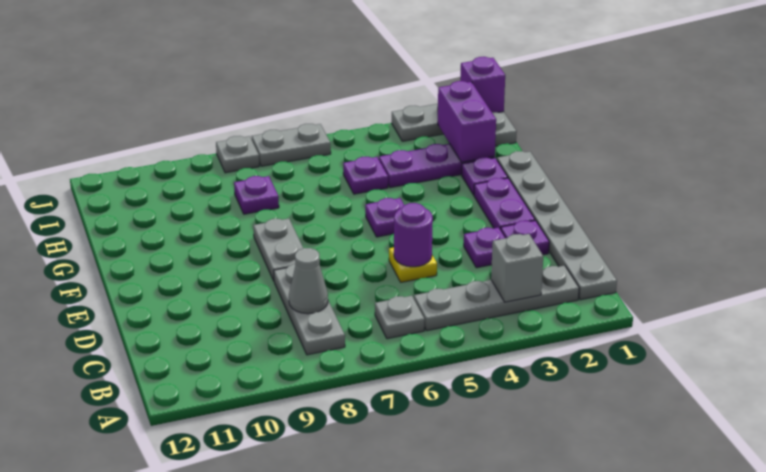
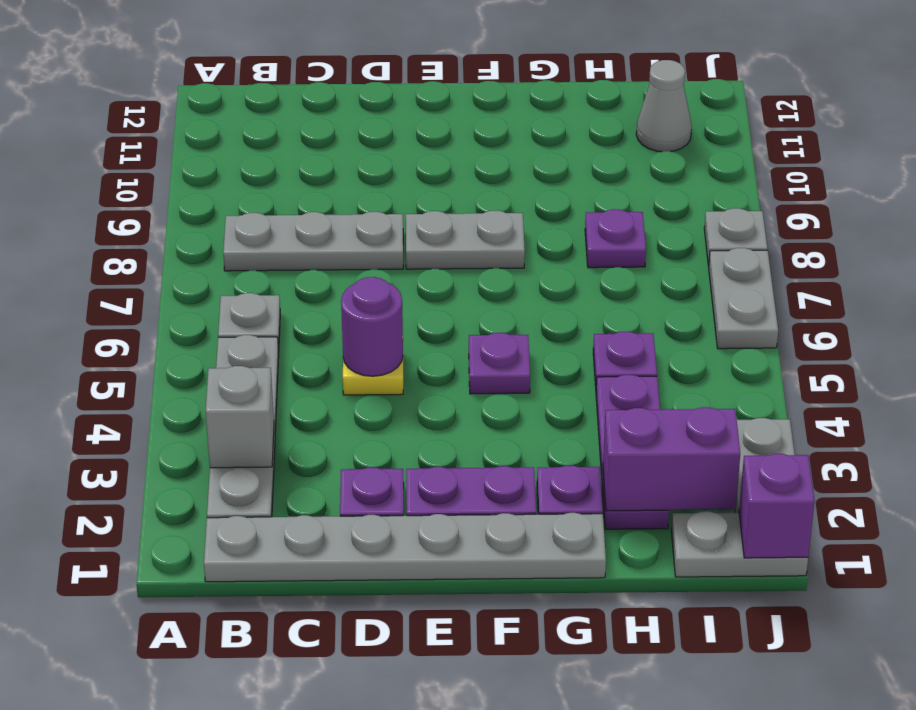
grey cone C8 level 2 -> grey cone I11 level 1
purple plate D3 level 1 -> none

